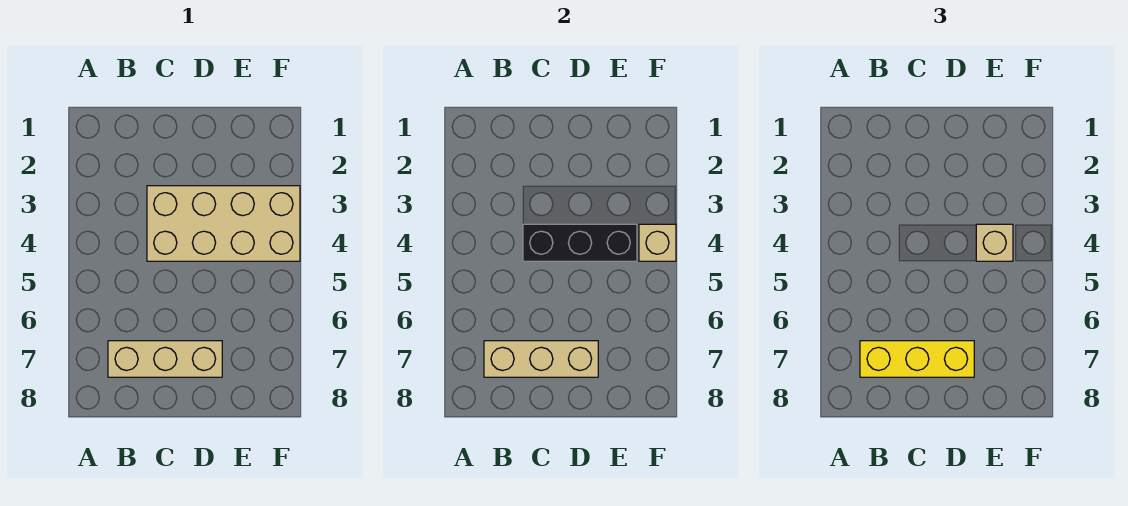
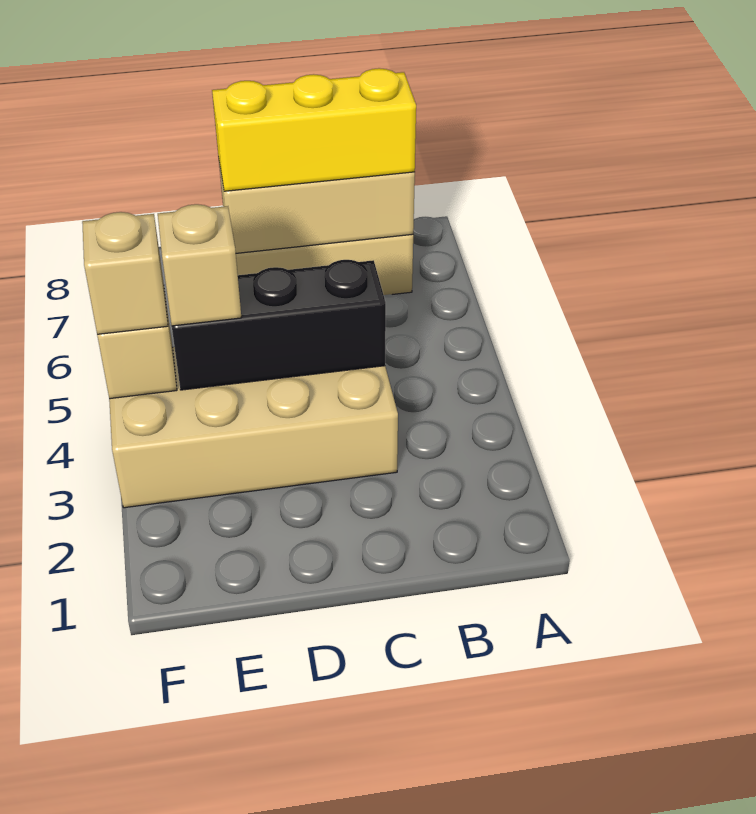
none -> tan brick F4 level 3

